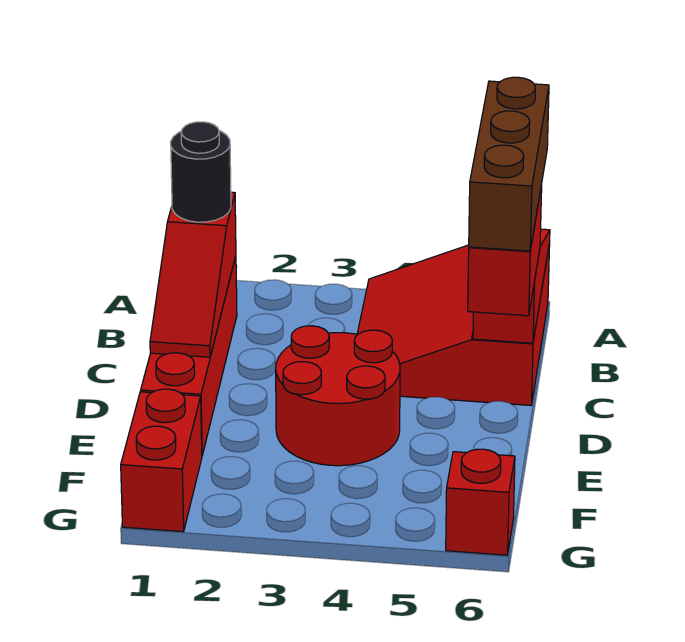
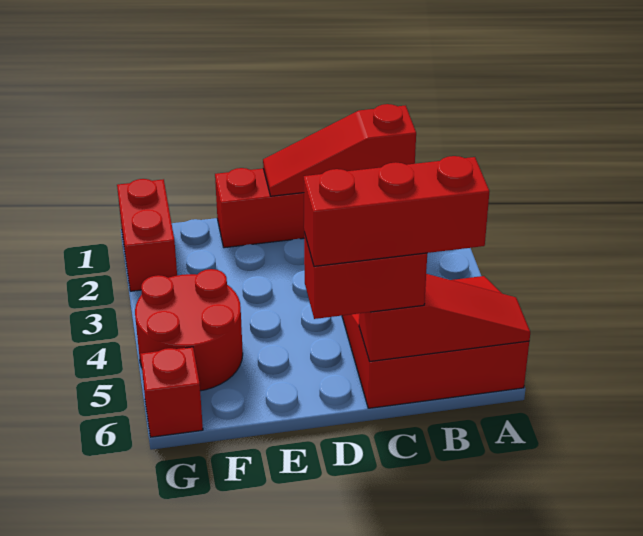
black round brick B1 level 3 -> none
brown brick B6:D6 level 4 -> red brick B6:D6 level 4
red round brick D3:E4 level 1 -> red round brick F4:G5 level 1
red brick F1:G1 level 1 -> red brick G1:G2 level 1

